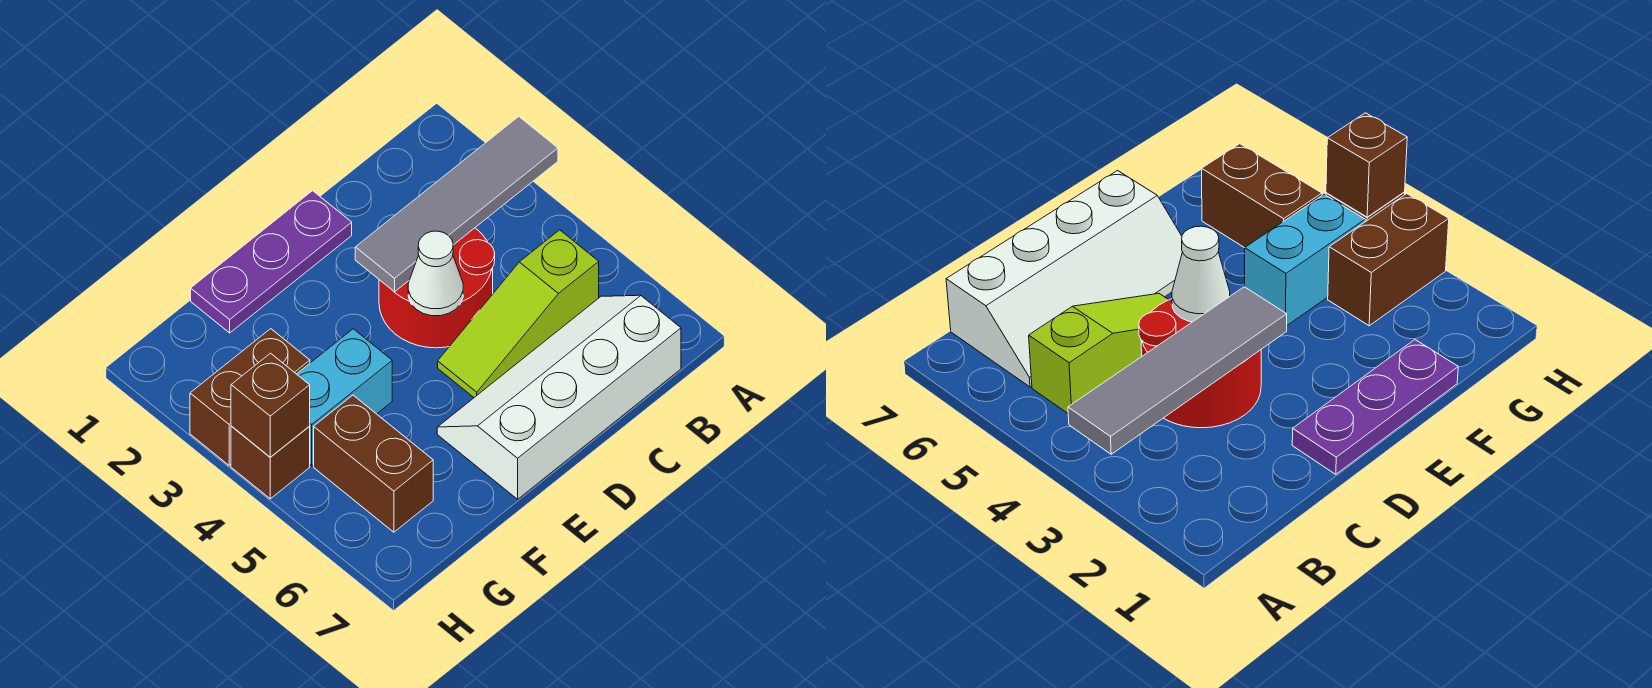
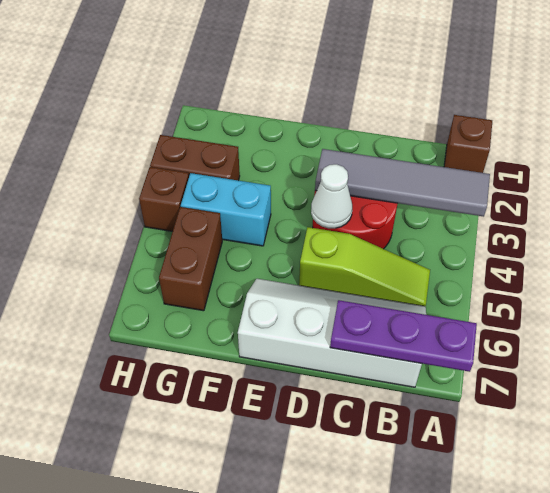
lime slope B5:D5 level 1 top B -> lime slope B5:D5 level 1 top D
purple plate D1:F1 level 1 -> purple plate A7:C7 level 2
brown brick H4 level 2 -> brown brick A1 level 1

